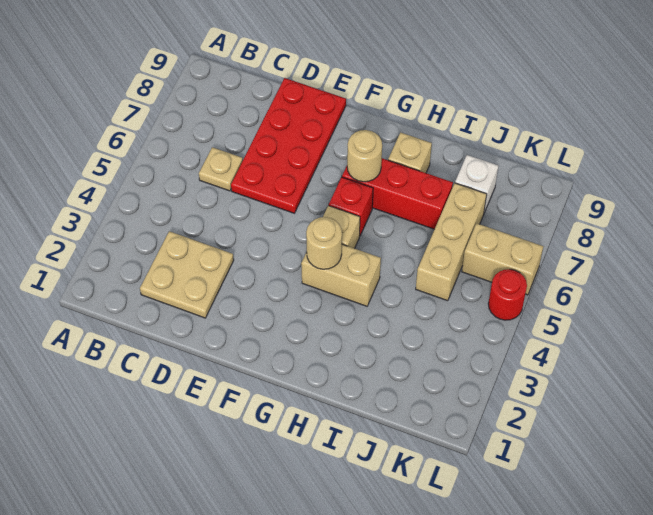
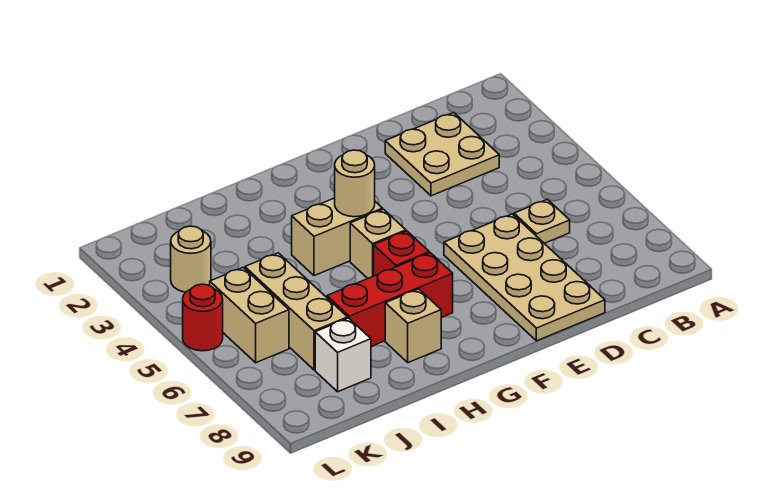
red plate D6:E9 level 1 -> tan plate D6:E9 level 1
tan round brick G7 level 2 -> tan round brick K3 level 1
tan brick K6:L6 level 1 -> tan brick K5:K6 level 1

